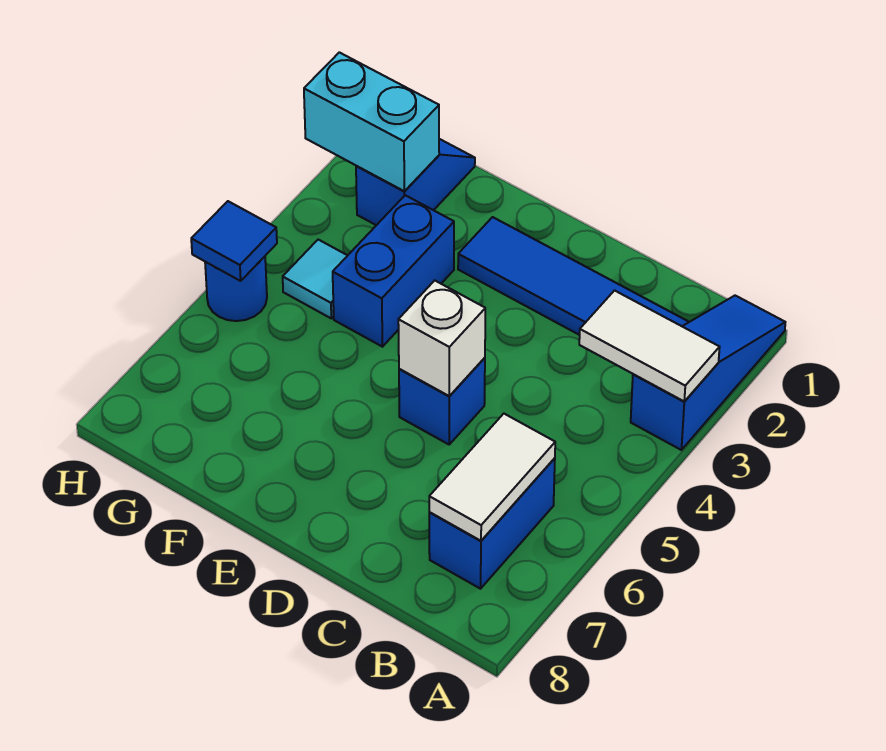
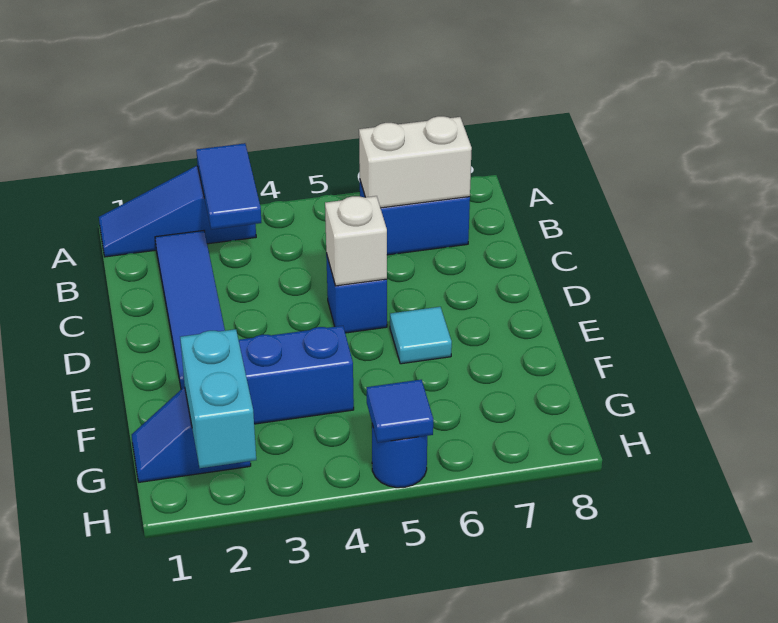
white tile A3:B3 level 2 -> blue tile A3:B3 level 2
white tile B6:B7 level 2 -> white brick B6:B7 level 2
cyan tile G4 level 1 -> cyan tile E6 level 1

